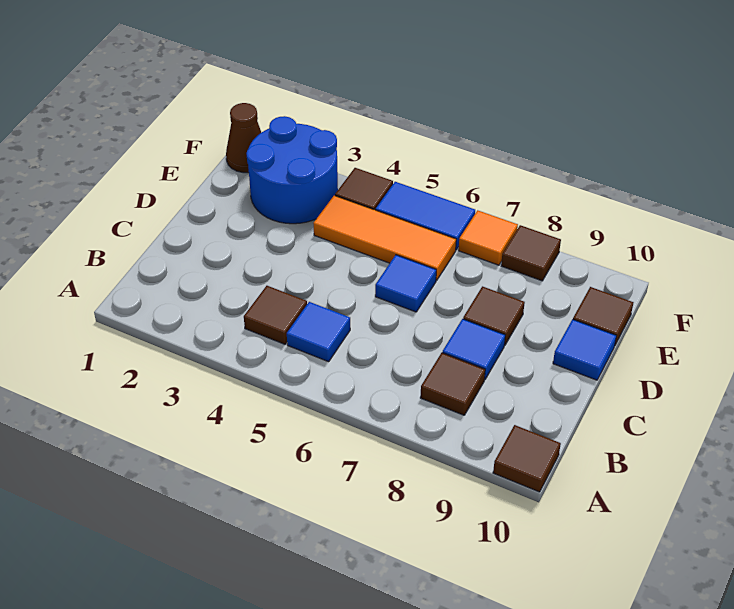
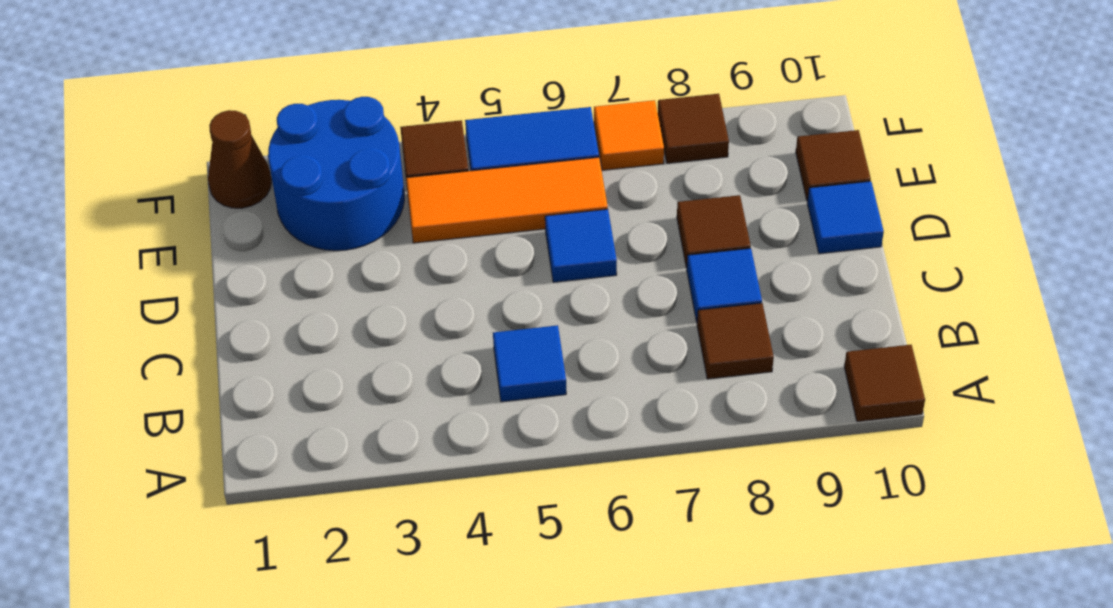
brown tile B4 level 1 -> none

